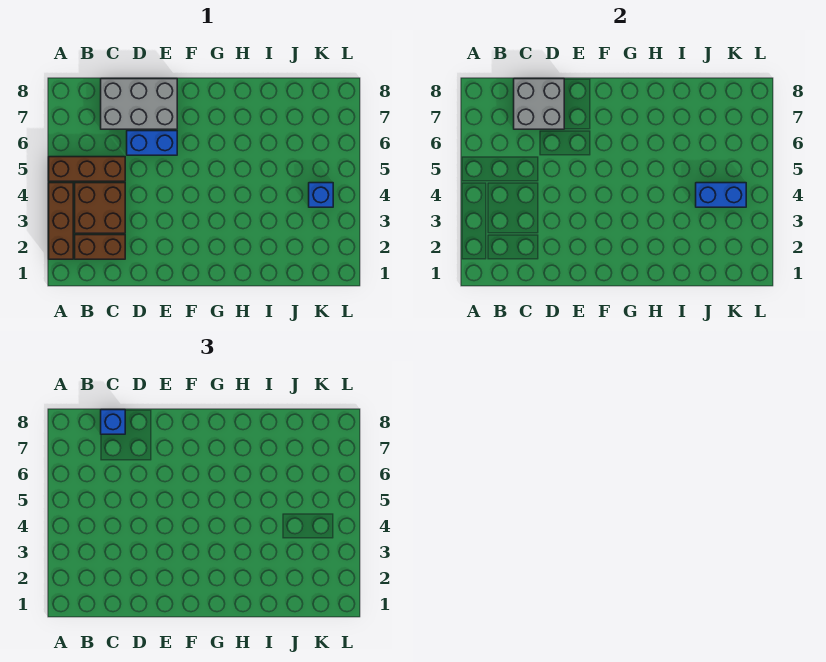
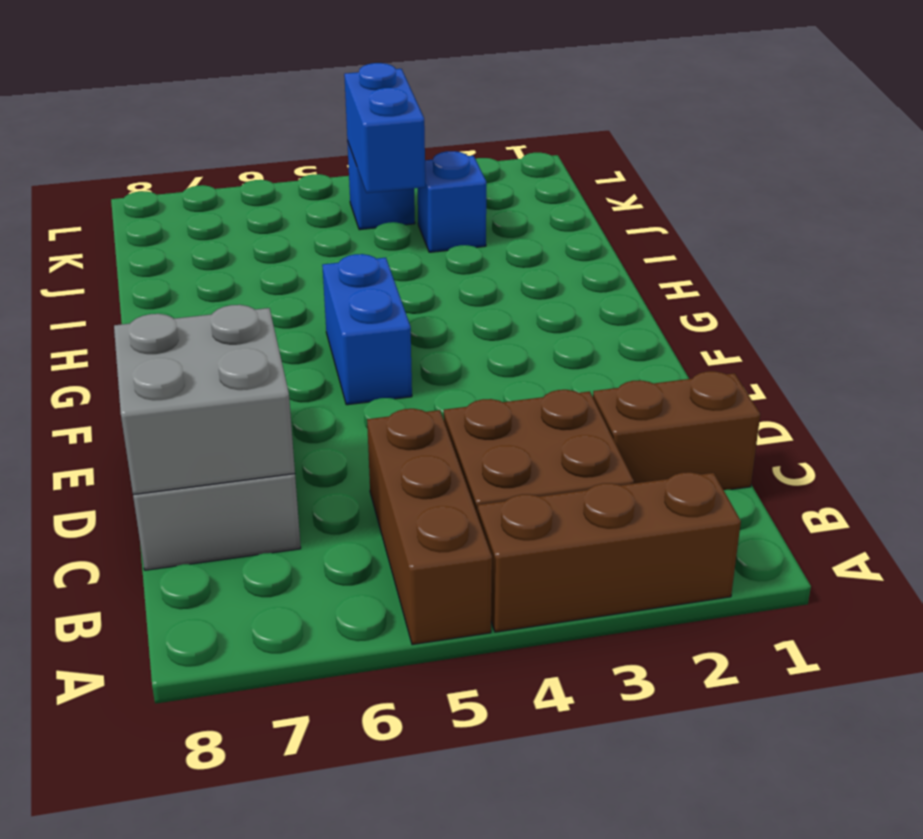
brown brick B2:C2 level 1 -> brown brick C1:C2 level 1
blue brick C8 level 3 -> blue brick J3 level 1
blue brick D6:E6 level 1 -> blue brick F5:G5 level 1

